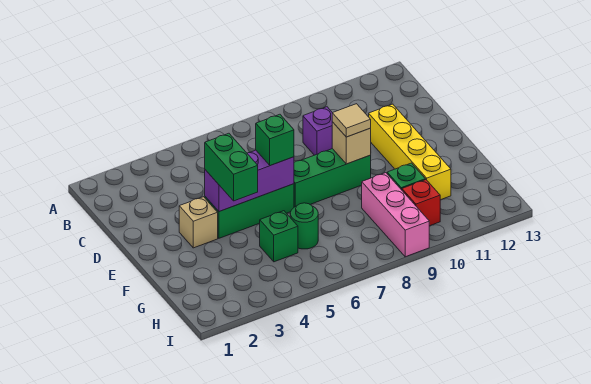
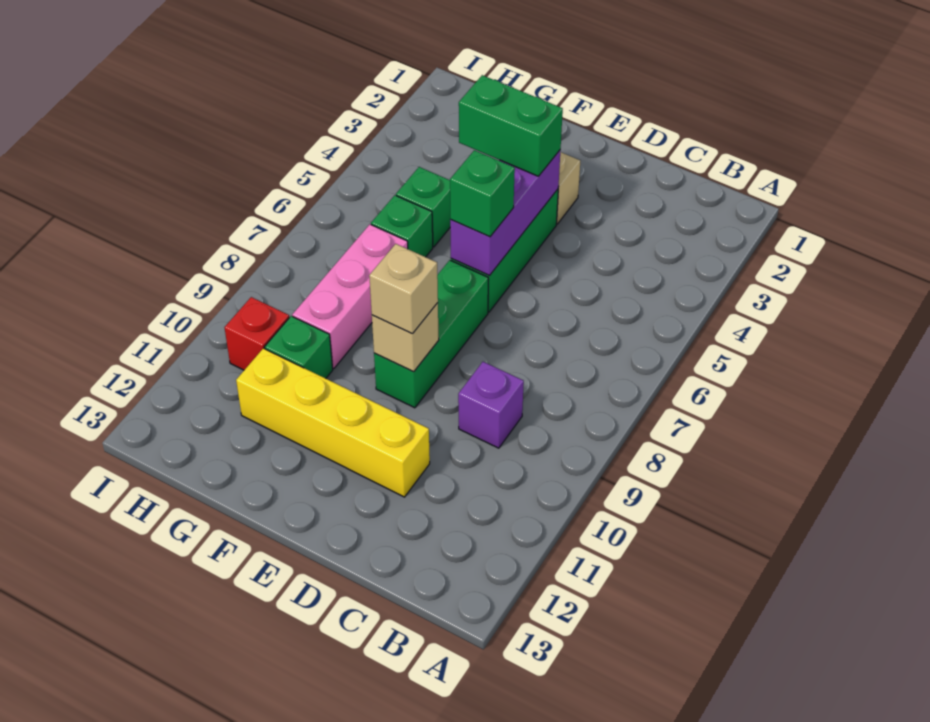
tan tile E9 level 3 -> tan brick E9 level 3
green round brick G6 level 1 -> green brick G6 level 1
pink brick G9:I9 level 1 -> pink brick G7:G9 level 1

